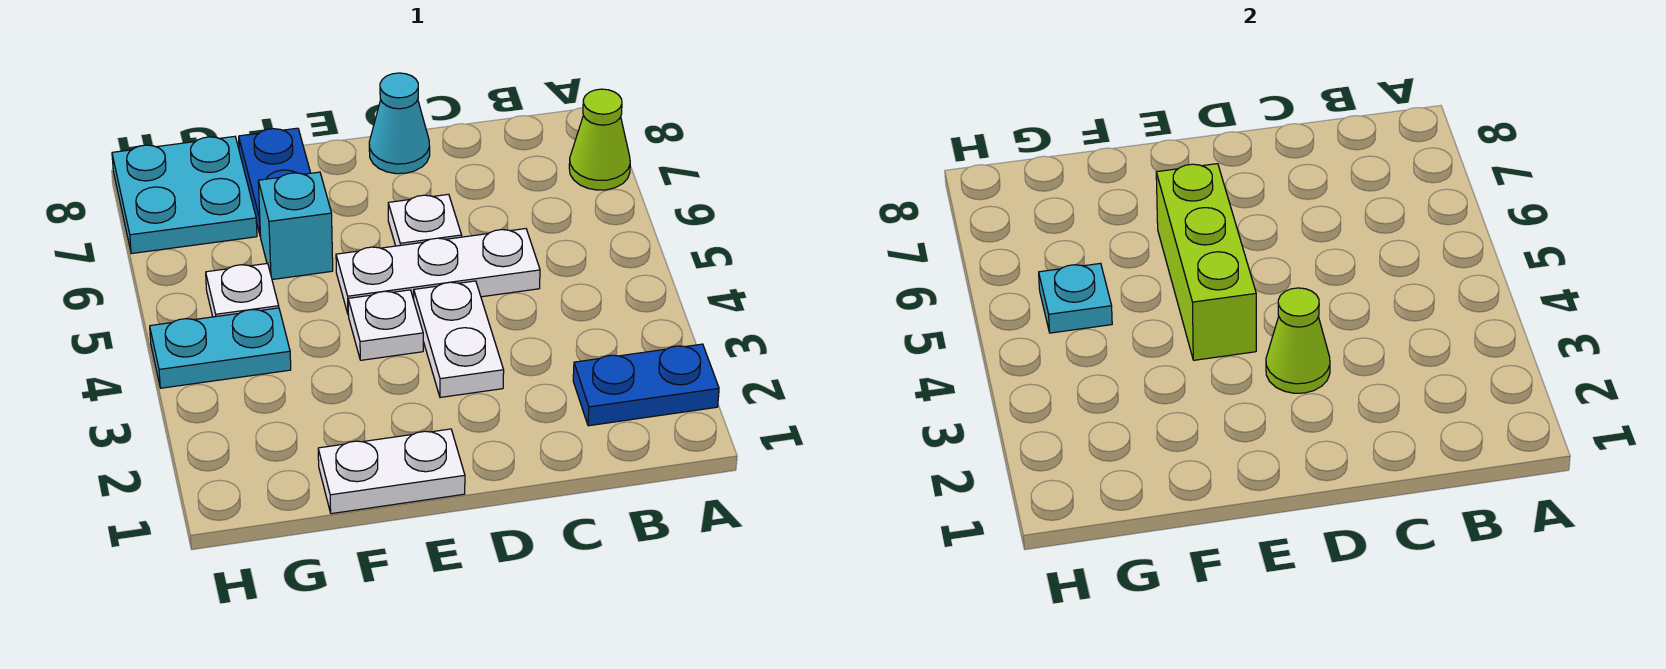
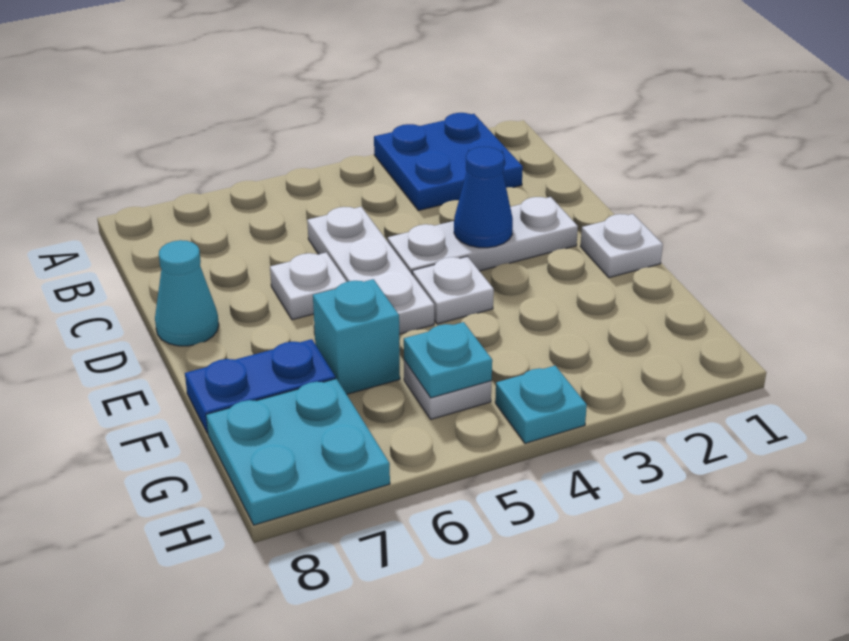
blue plate A2:B2 level 1 -> blue plate A2:B3 level 1
lime cone A7 level 1 -> none
white plate D3:D4 level 1 -> white plate D2:D4 level 1
lime cone D3 level 2 -> blue cone D3 level 2
white plate E1:F1 level 1 -> white plate E1 level 1
lime brick E4:E6 level 2 -> none
cyan plate G4:H4 level 1 -> cyan plate H4 level 1

